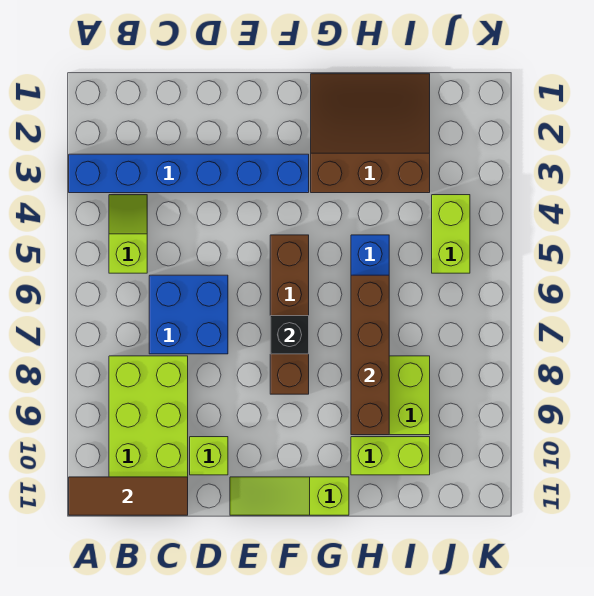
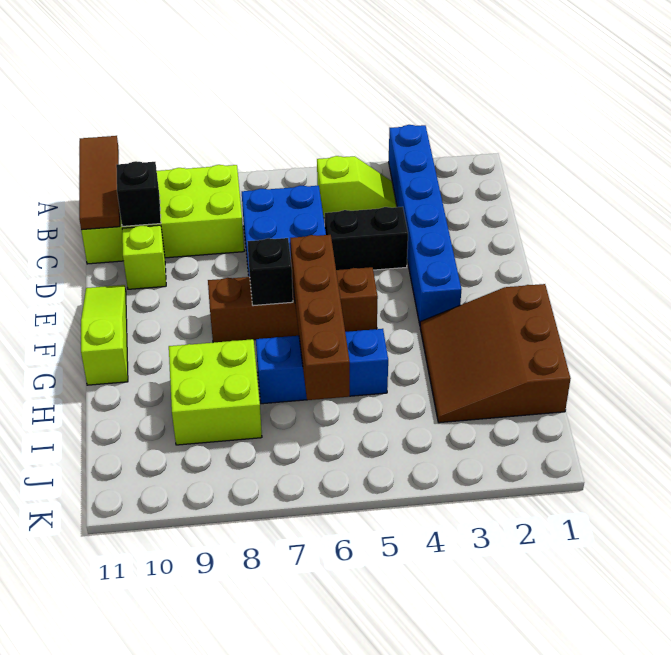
none -> black brick C10 level 2
none -> black brick D4:D5 level 1
brown slope G1:I3 level 1 top 3 -> brown slope G1:I3 level 1 top 1
brown brick H6:H9 level 2 -> brown brick F6:I6 level 2
lime brick H10:I10 level 1 -> none
lime brick J4:J5 level 1 -> none

